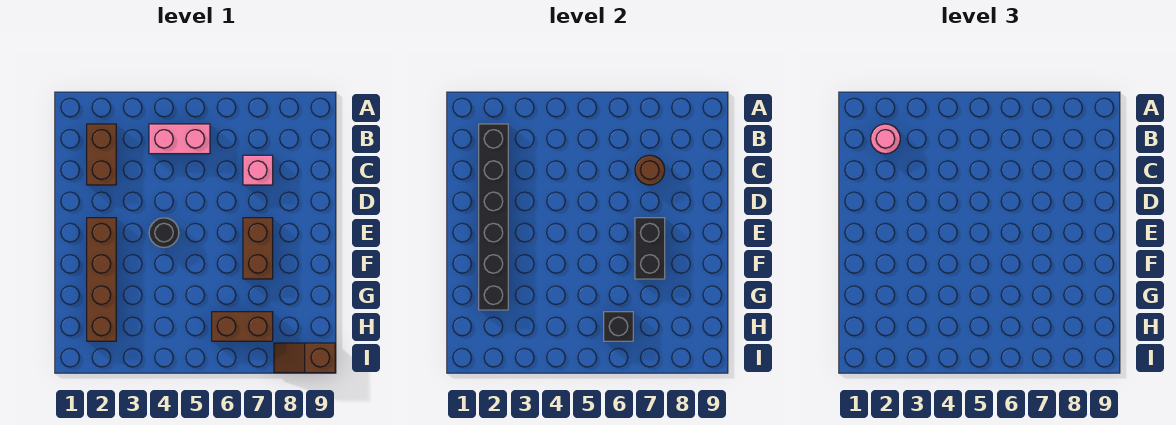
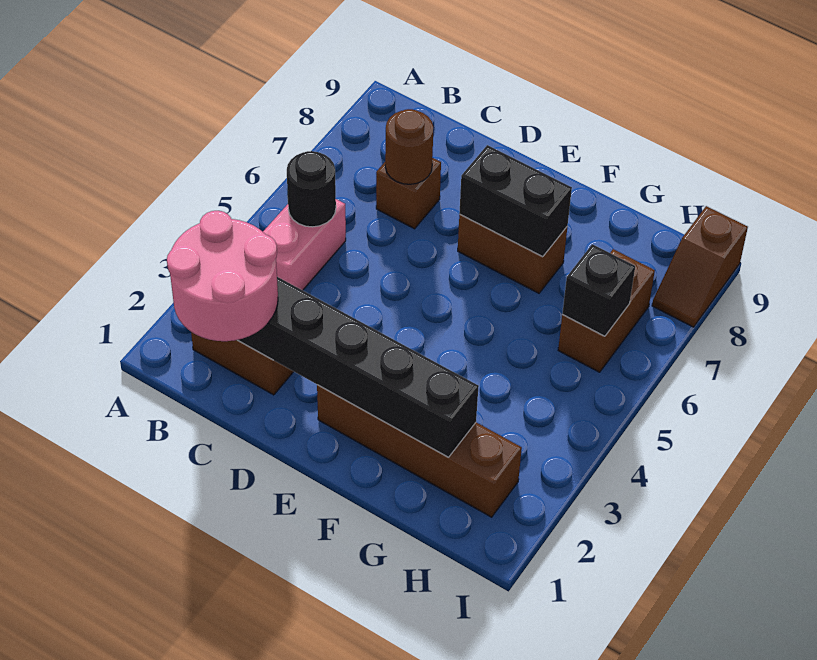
pink round brick B2 level 3 -> pink round brick B1:C2 level 3
pink brick C7 level 1 -> brown brick C7 level 1
black round brick E4 level 1 -> black round brick B5 level 2

